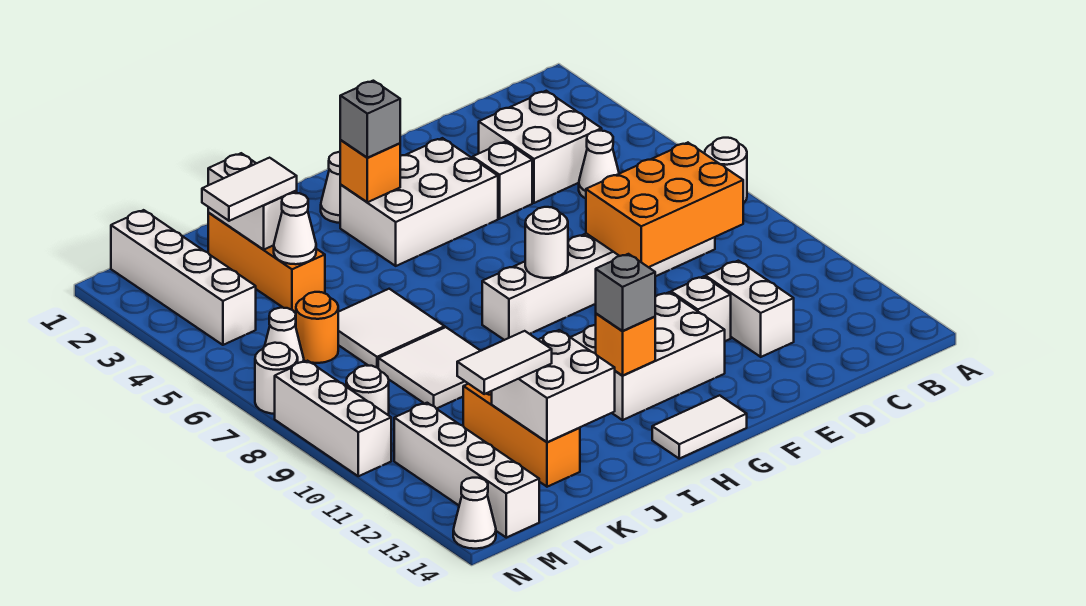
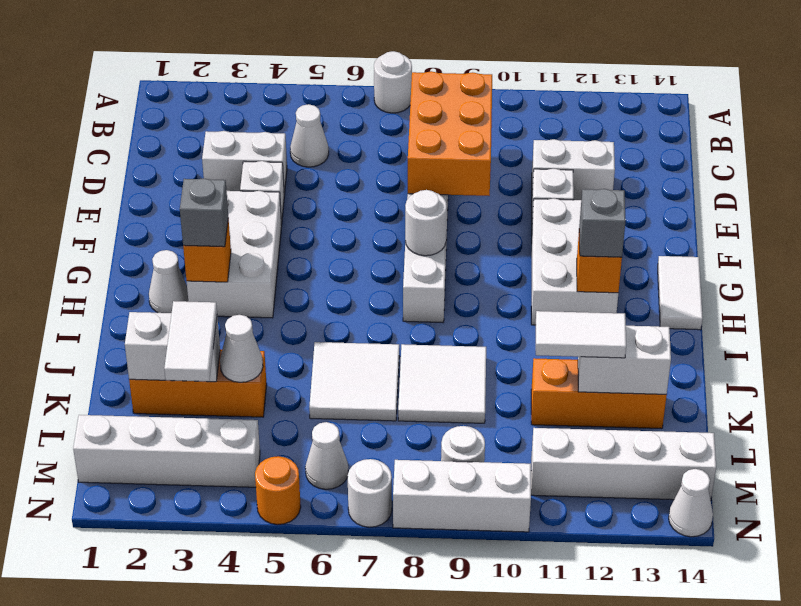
white brick C3:D4 level 1 -> white brick D3:D4 level 1
white brick J12:K13 level 2 -> white brick K12:K13 level 2
white tile K12:L12 level 3 -> white tile K11:K12 level 3
orange round brick L6 level 1 -> orange round brick N5 level 1

